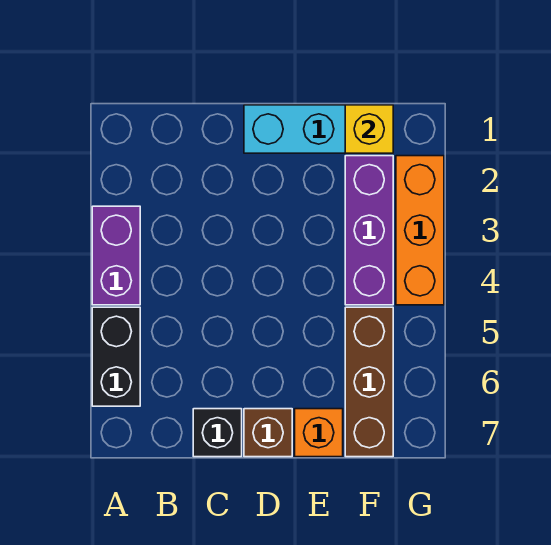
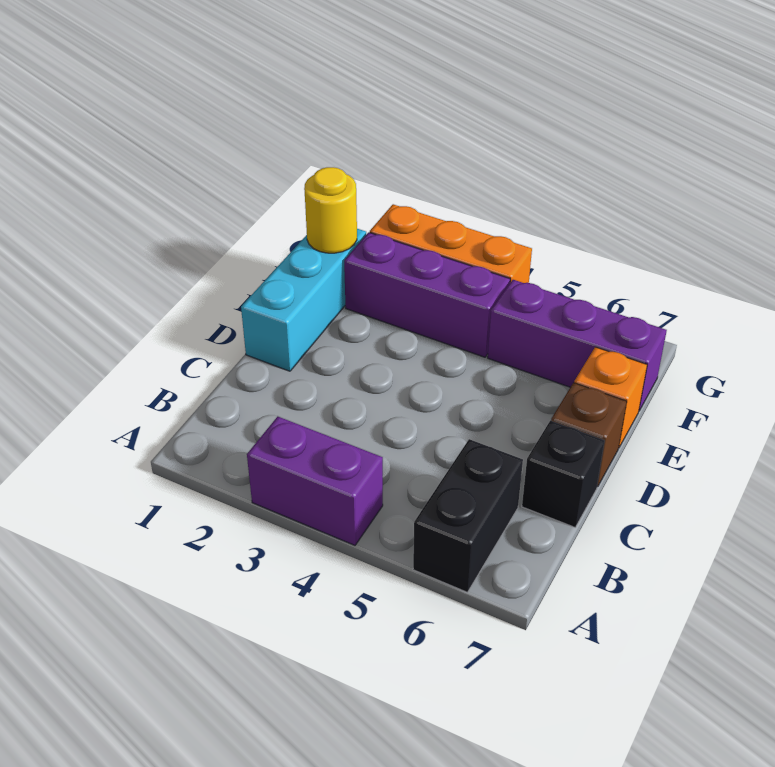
black brick A5:A6 level 1 -> black brick A6:B6 level 1
yellow brick F1 level 2 -> yellow round brick F1 level 2
brown brick F5:F7 level 1 -> purple brick F5:F7 level 1

